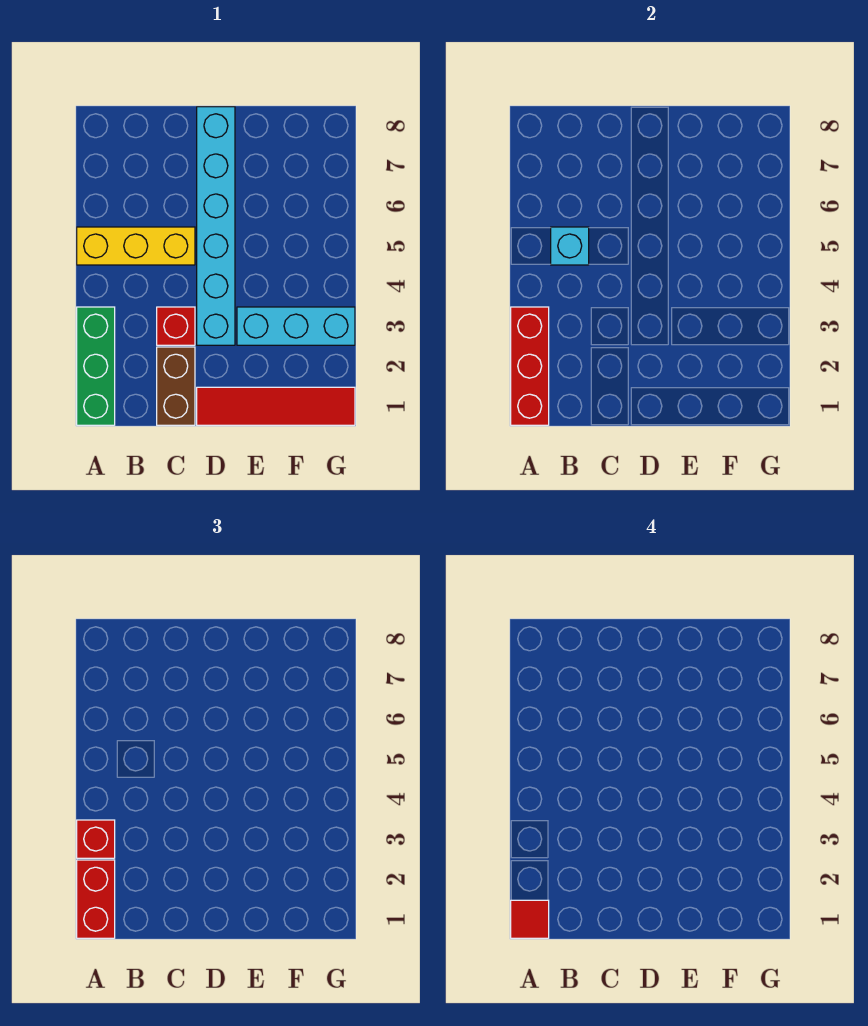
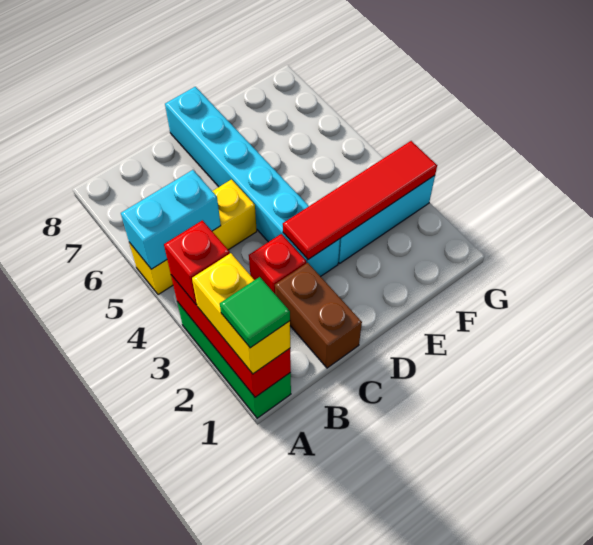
red brick A1:A2 level 3 -> yellow brick A1:A2 level 3
red tile A1 level 4 -> green tile A1 level 4
cyan brick B5 level 2 -> cyan brick A5:B5 level 2
red tile D1:G1 level 1 -> red tile D3:G3 level 2

